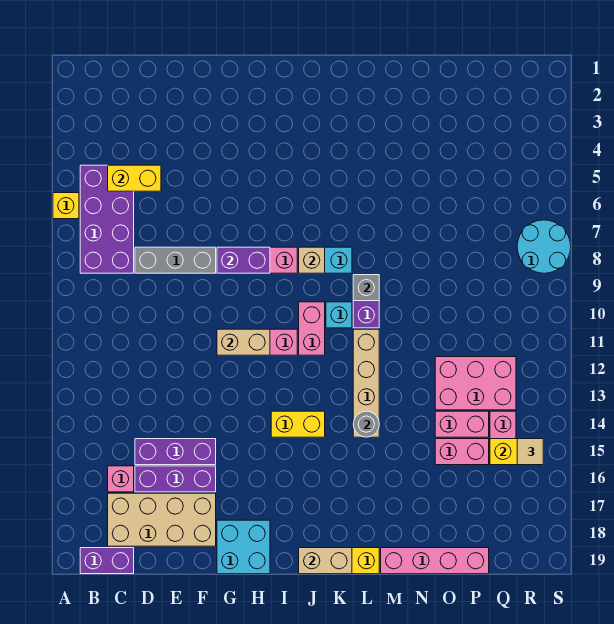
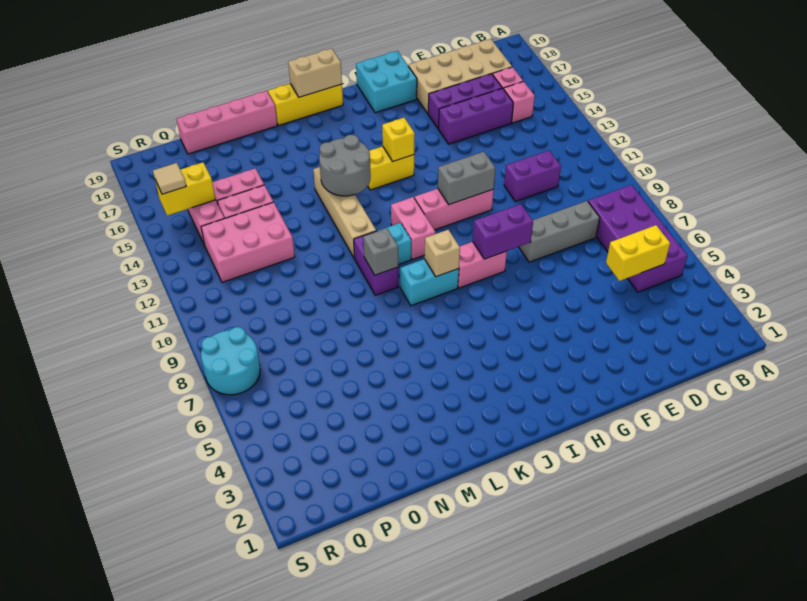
yellow brick A6 level 1 -> yellow brick I14 level 2
purple brick B19:C19 level 1 -> purple brick D11:E11 level 1
none -> pink brick C15 level 1
tan brick G11:H11 level 2 -> grey brick G11:H11 level 2
grey round brick L14 level 2 -> grey round brick K13:L14 level 2

